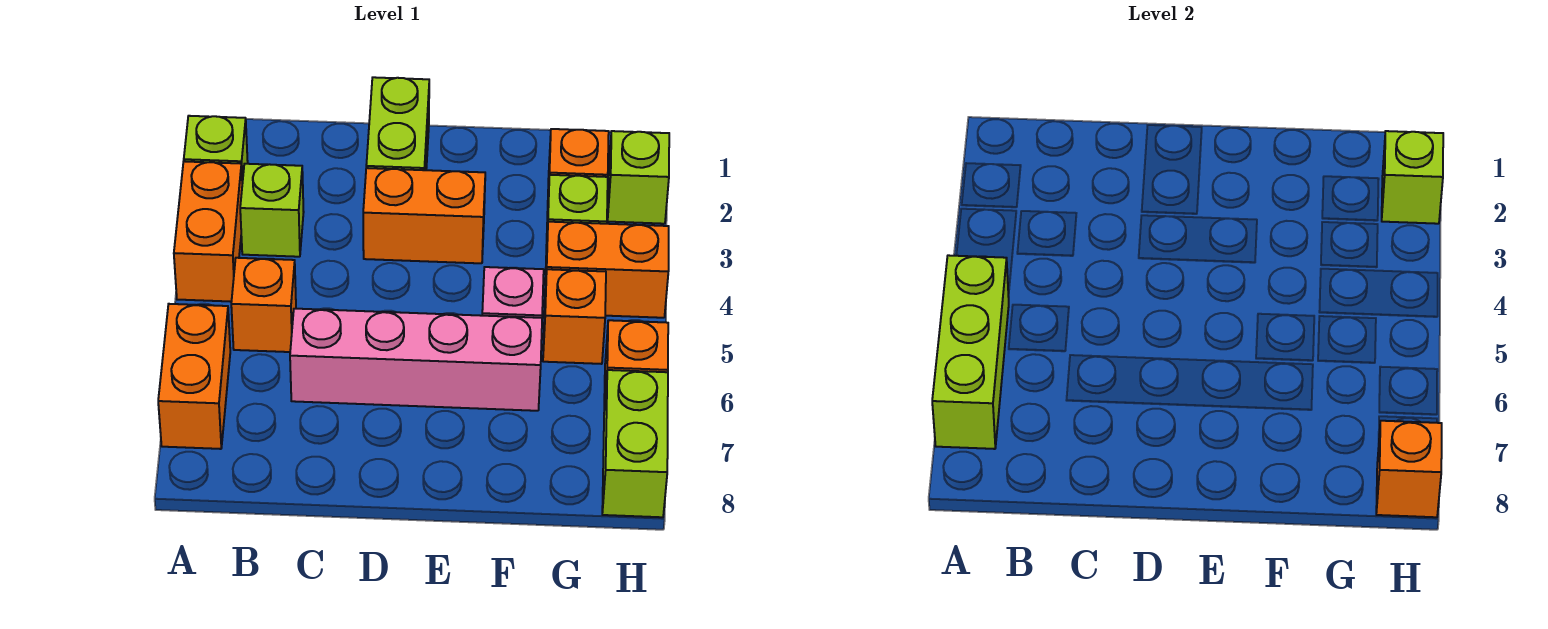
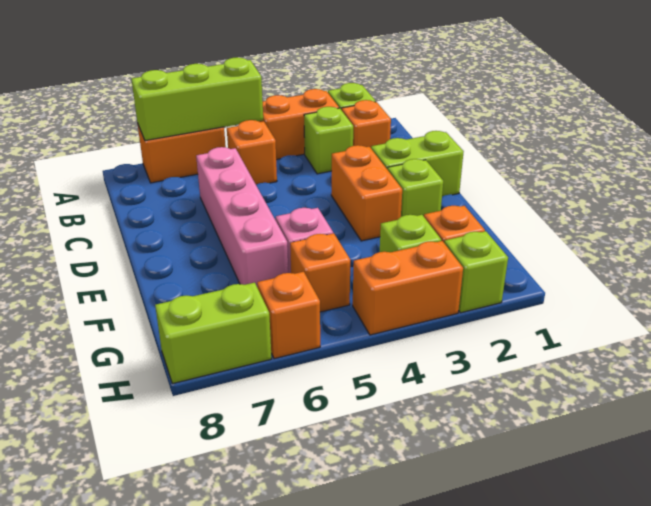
orange brick G4:H4 level 1 -> orange brick H3:H4 level 1
lime brick H2 level 2 -> lime brick E2 level 1
orange brick H8 level 2 -> orange brick B2 level 1

